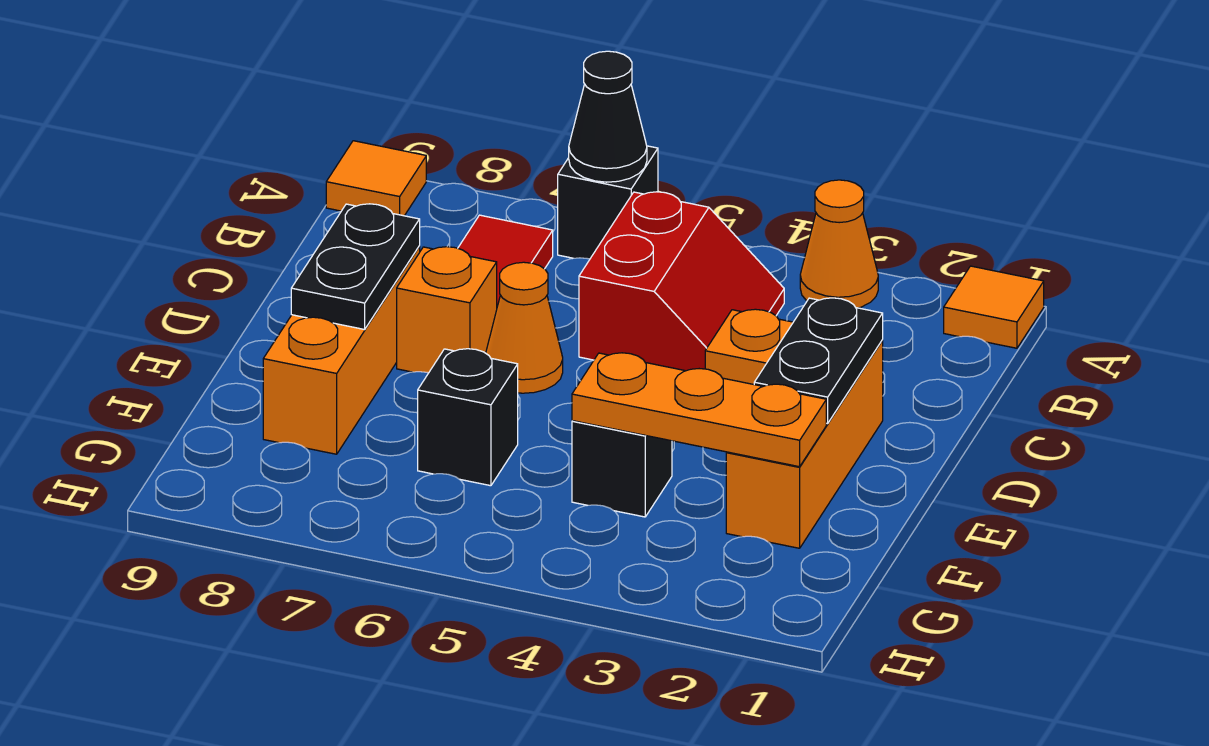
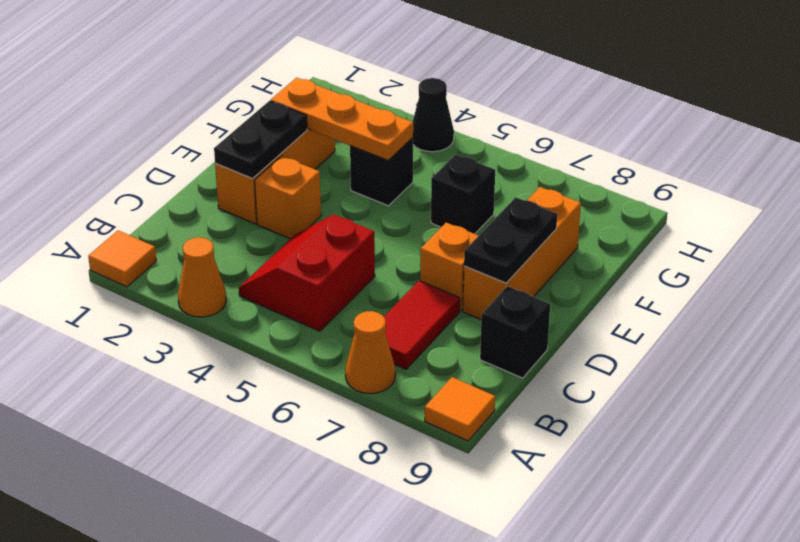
black brick A6 level 1 -> black brick C9 level 1
black cone A6 level 2 -> black cone H4 level 1
orange cone D6 level 1 -> orange cone A7 level 1

